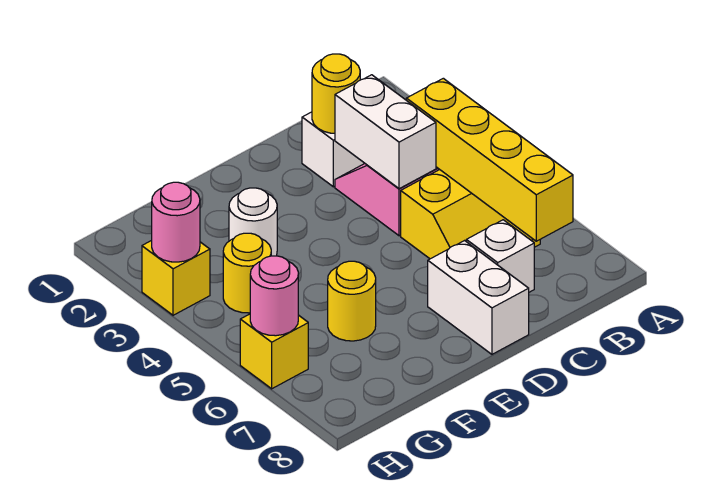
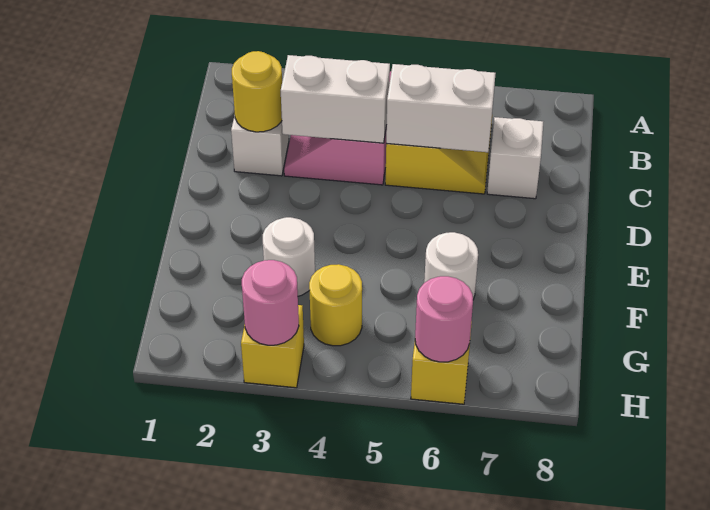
yellow brick B4:B7 level 2 -> none
white brick D7:D8 level 1 -> white brick C5:C6 level 2
yellow round brick F6 level 1 -> white round brick F6 level 1

